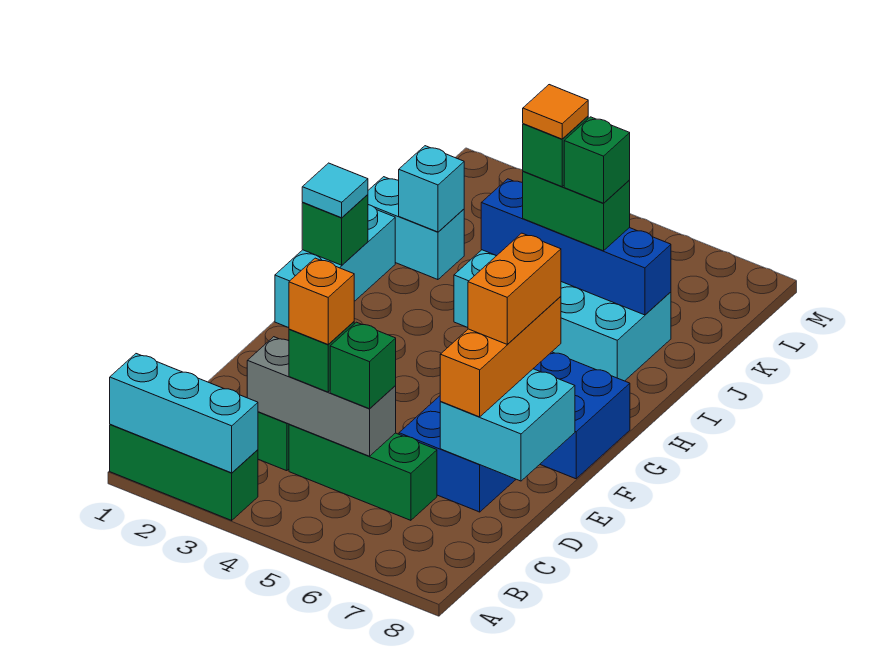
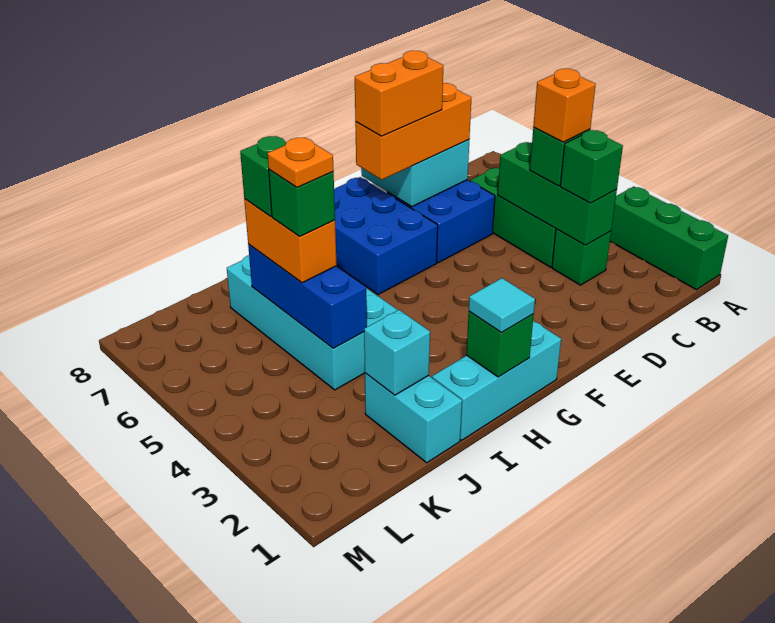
cyan brick A1:A3 level 2 -> none
grey brick C3:C5 level 2 -> green brick C3:C5 level 2
green brick C5 level 3 -> green brick C3 level 3
blue brick J4:J7 level 2 -> blue brick J4:J6 level 2
green brick J5:J6 level 3 -> orange brick J5:J6 level 3
orange tile J5 level 5 -> orange plate J5 level 5

